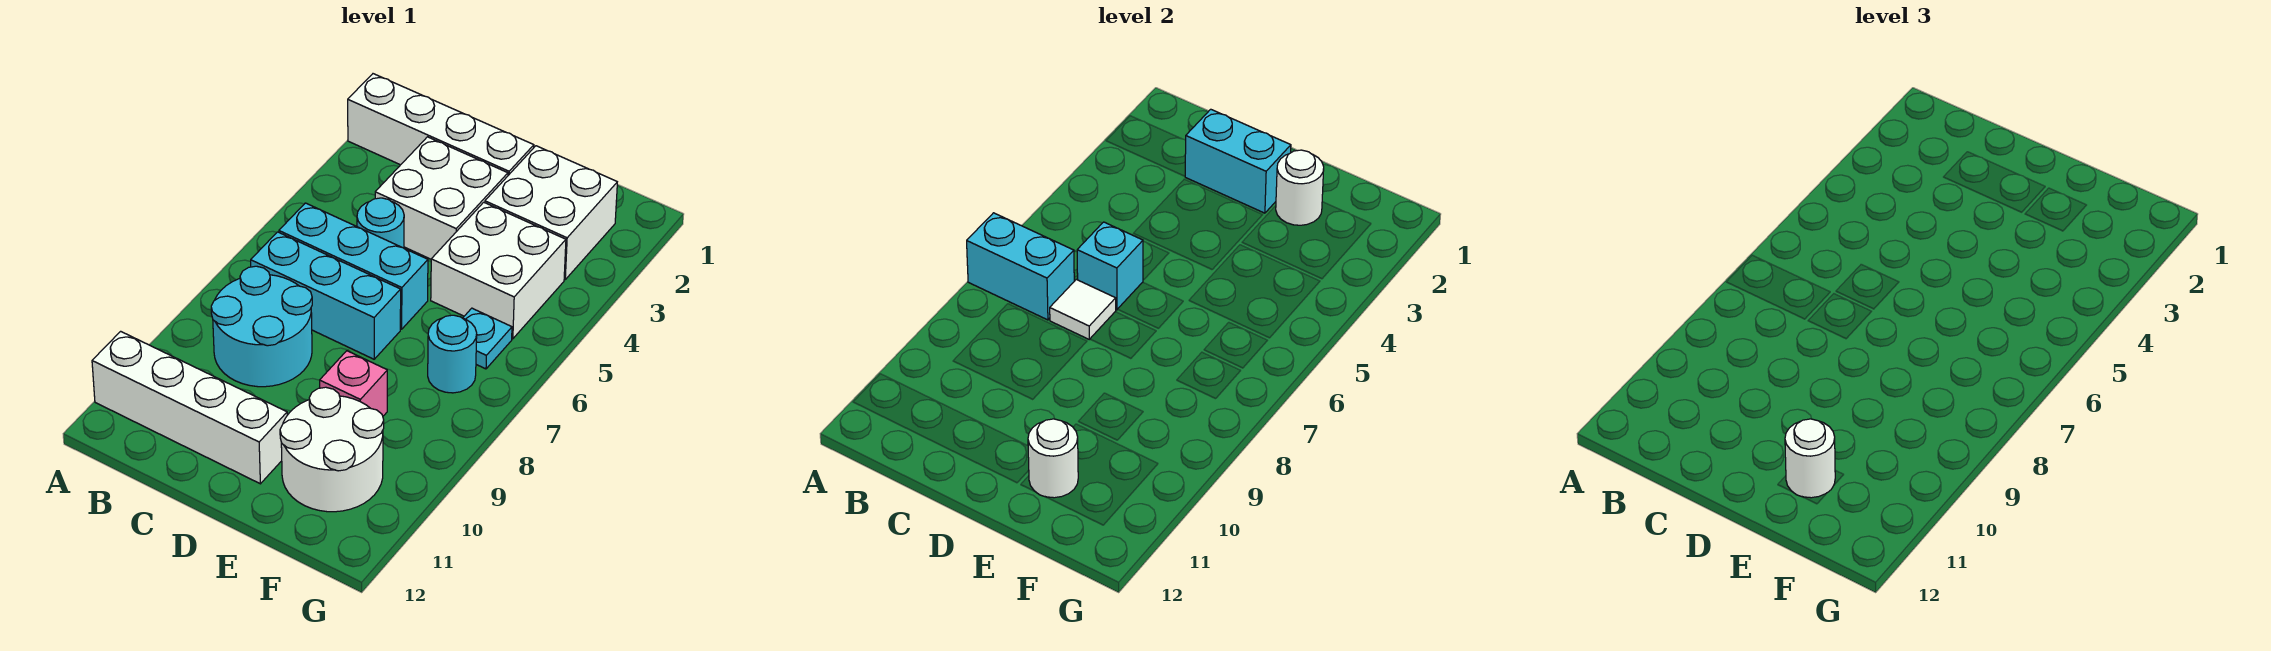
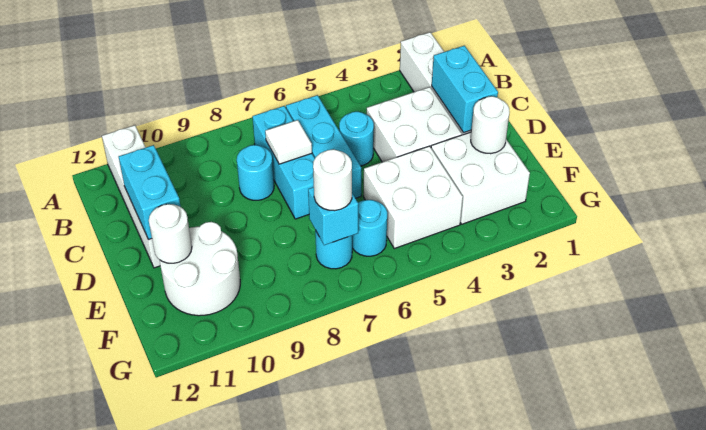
cyan brick A7:B7 level 2 -> cyan brick C11:D11 level 2
cyan round brick B8:C9 level 1 -> cyan round brick C8 level 1
cyan brick C6 level 2 -> cyan brick F7 level 2
pink brick E9 level 1 -> none
white round brick E11 level 3 -> white round brick F7 level 3
cyan plate F6 level 1 -> cyan round brick F6 level 1

